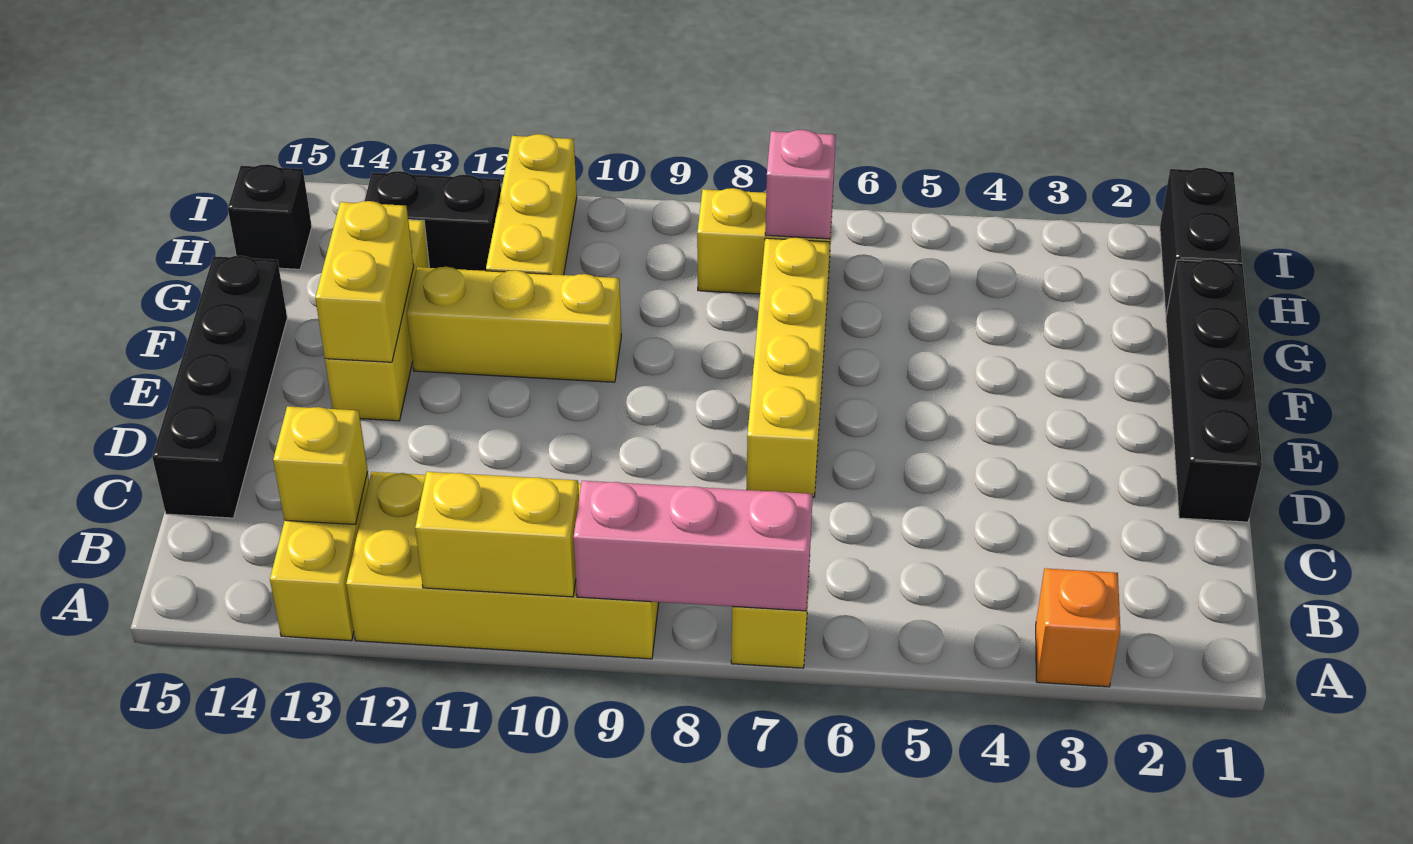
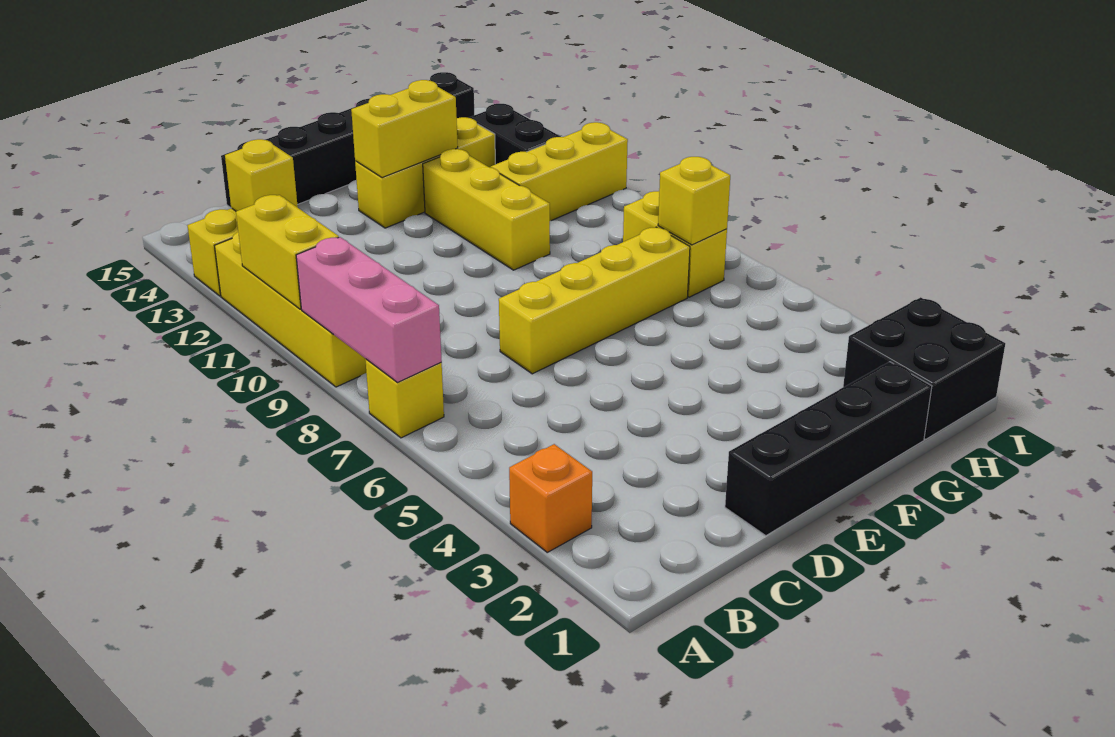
black brick H1:I1 level 1 -> black brick H1:I2 level 1
pink brick H7 level 2 -> yellow brick H7 level 2

